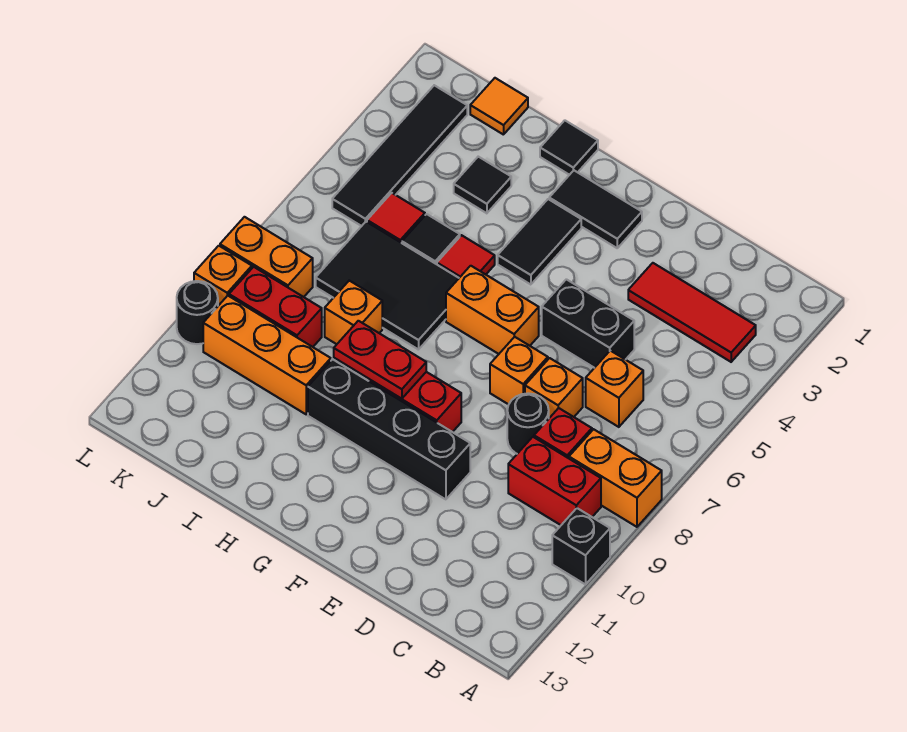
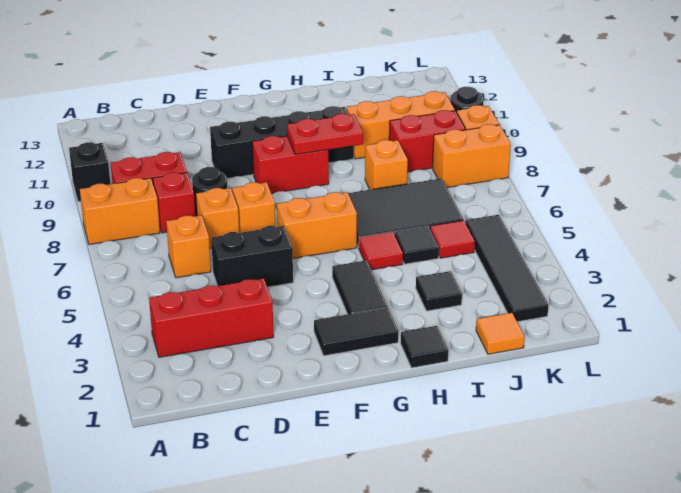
red tile B3:D3 level 1 -> red brick B3:D3 level 1

